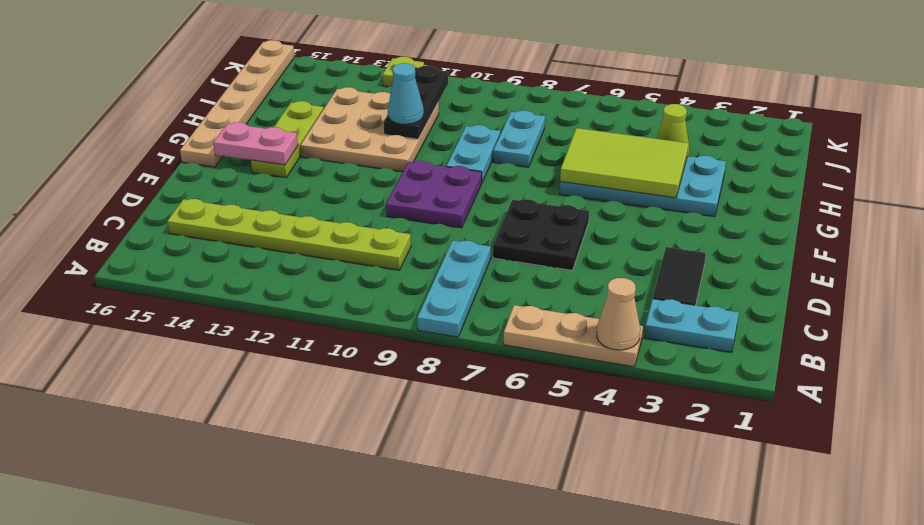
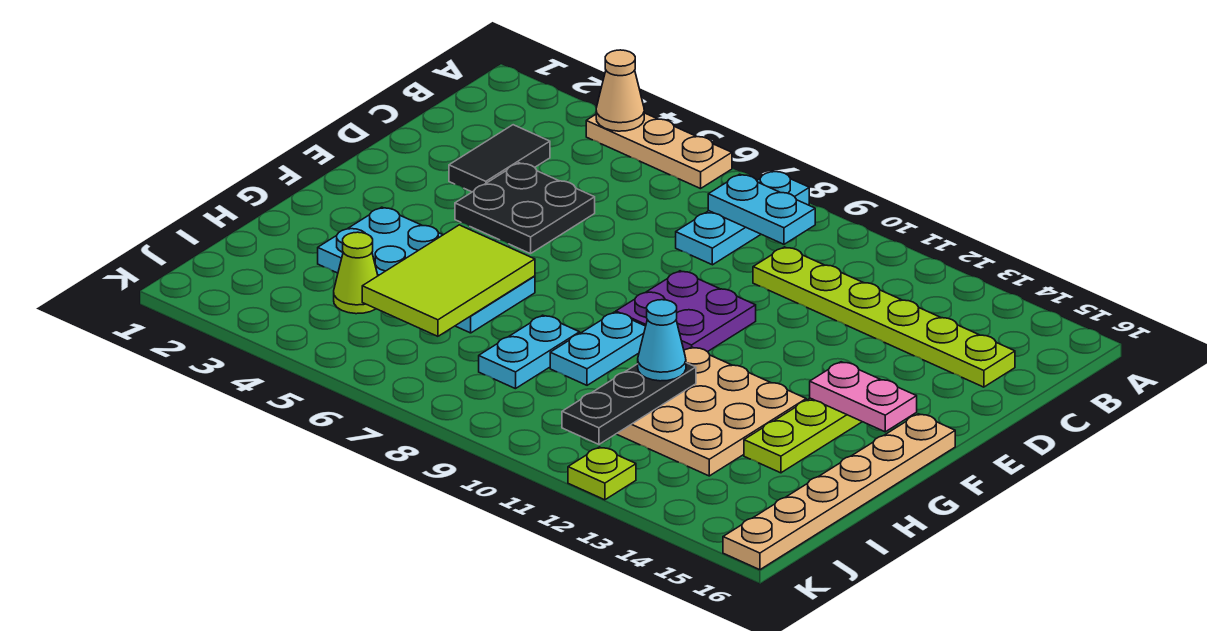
cyan plate B2:B3 level 1 -> cyan plate B8:B9 level 2
black plate D6:E7 level 1 -> black plate D4:E5 level 1
lime tile G4:H6 level 2 -> lime tile G5:I6 level 2

